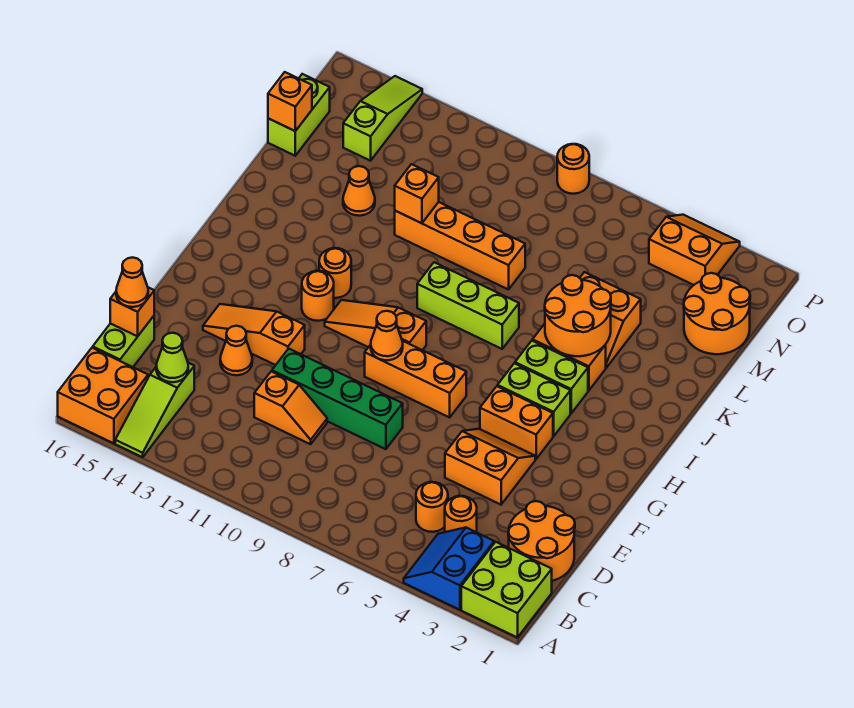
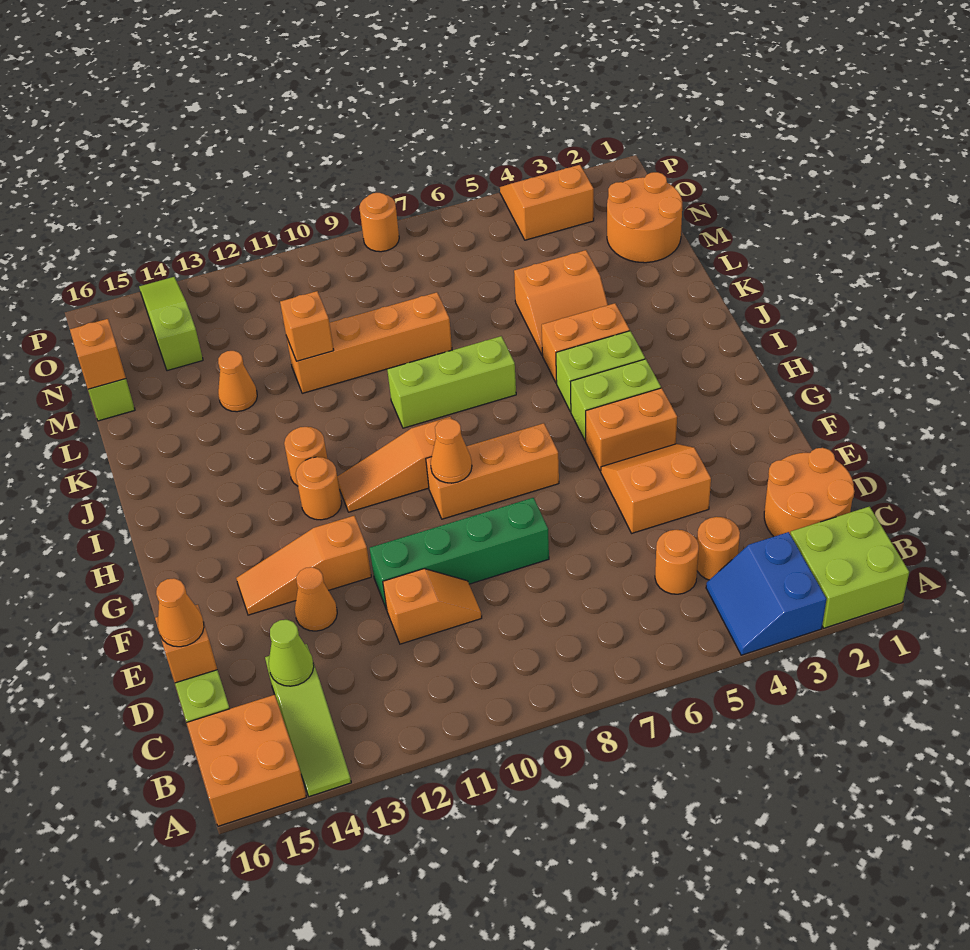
orange round brick J4:K5 level 2 -> none

